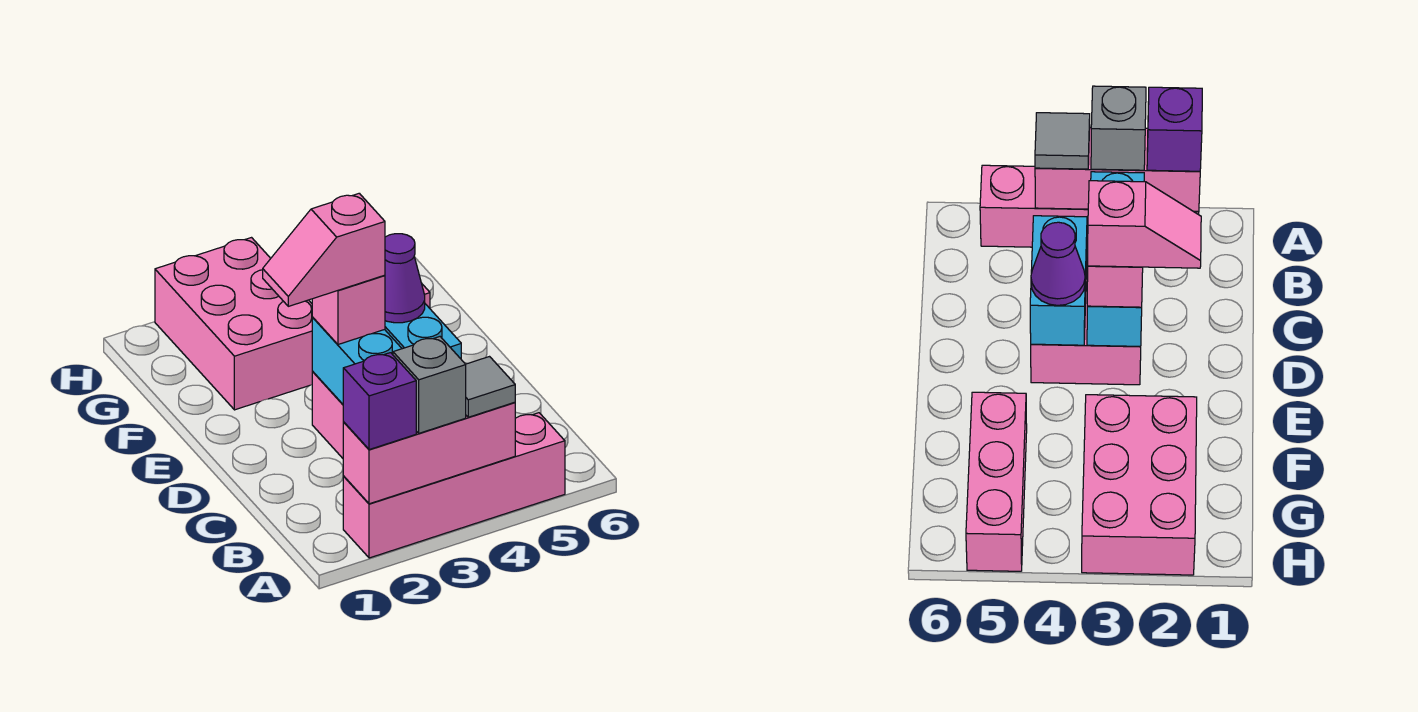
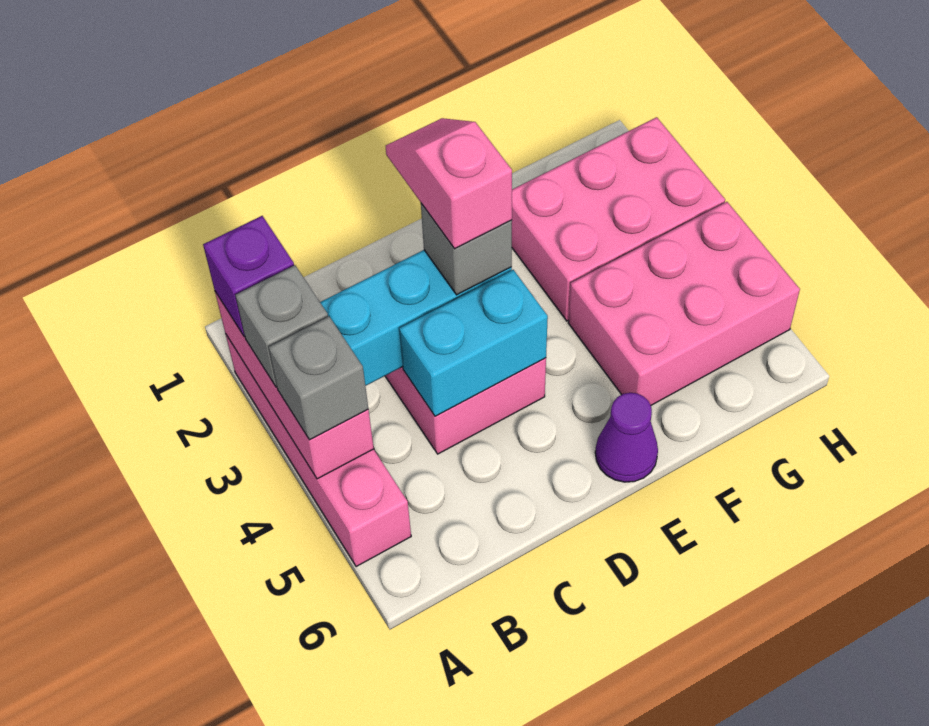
grey tile A4 level 3 -> grey brick A4 level 3
pink brick D3 level 3 -> grey brick D3 level 3
purple cone D4 level 3 -> purple cone E6 level 1
pink brick F5:H5 level 1 -> pink brick F4:H5 level 1

